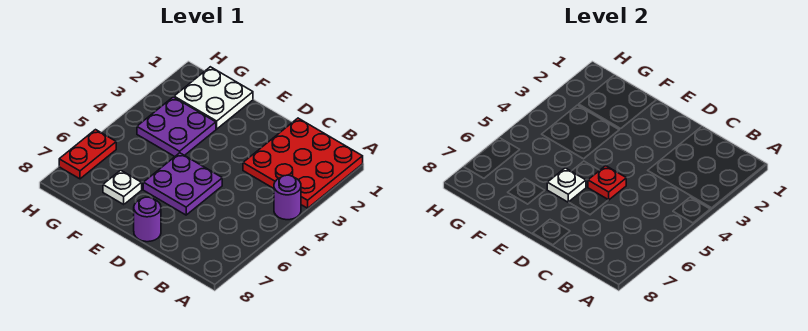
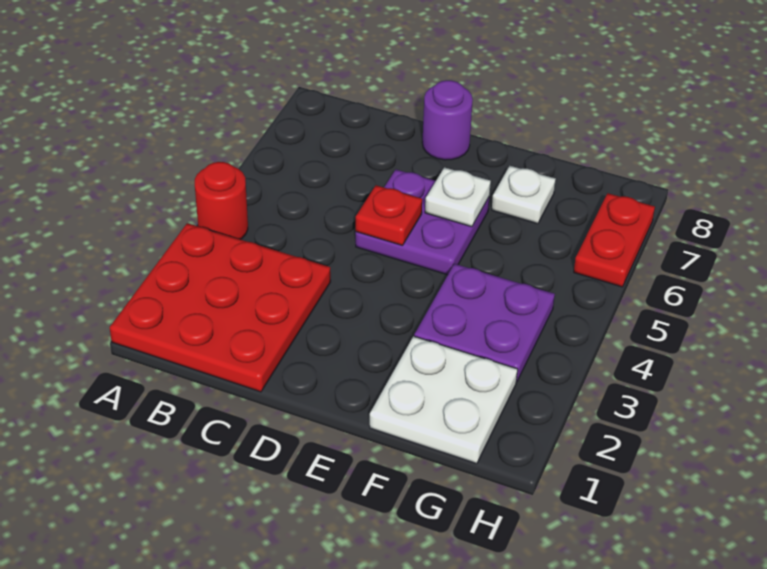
purple round brick A4 level 1 -> red round brick A4 level 1

